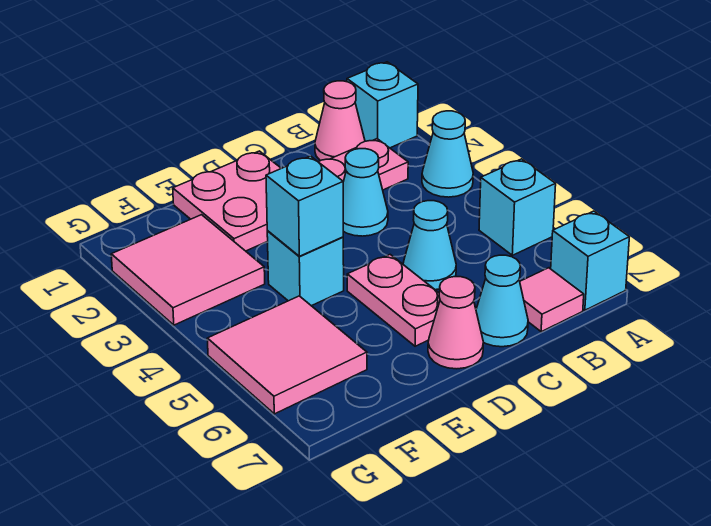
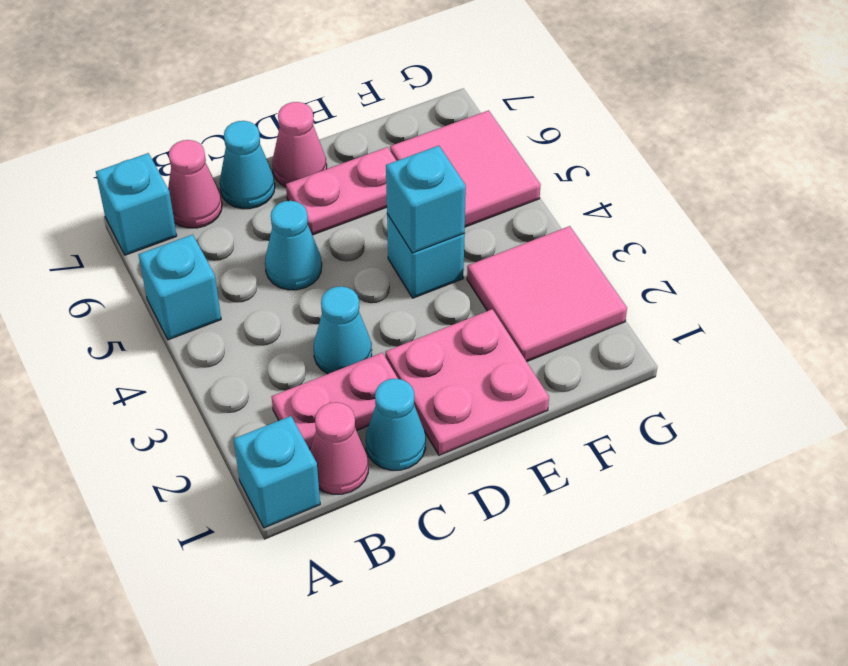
cyan cone A3 level 1 -> cyan cone C1 level 1
pink tile B7 level 1 -> pink cone B7 level 1
pink plate D5:D6 level 1 -> pink plate D6:E6 level 1

